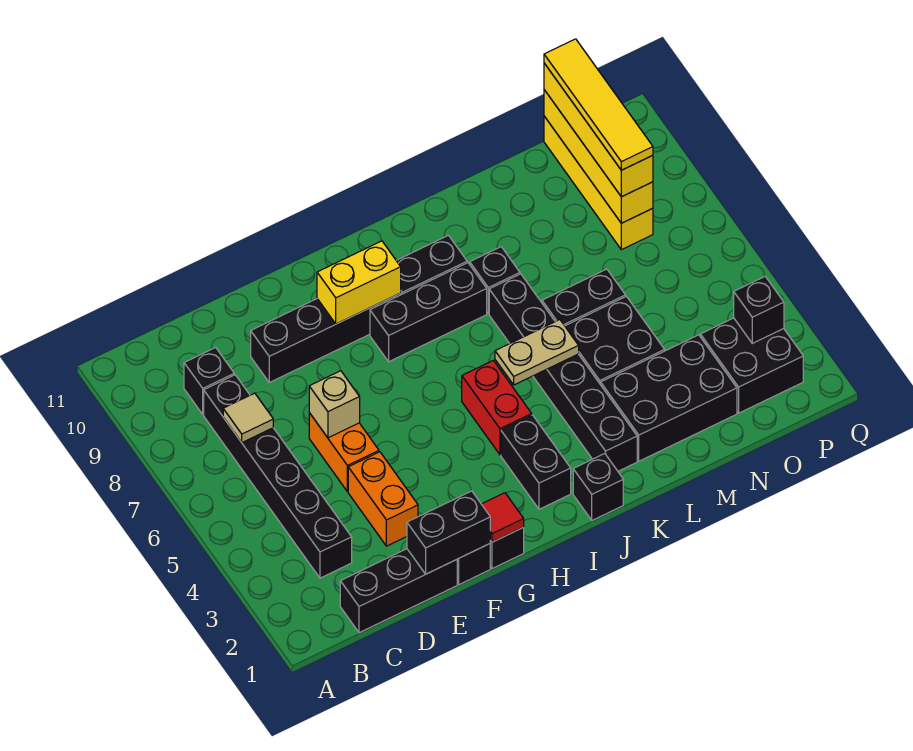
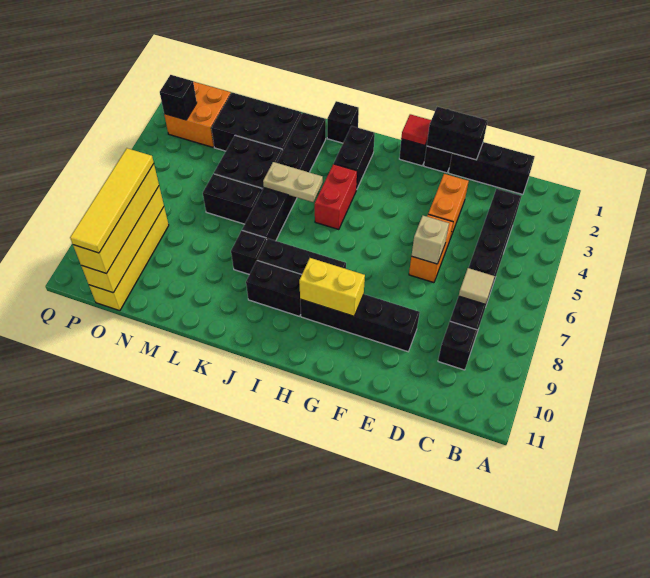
black brick O2:P3 level 1 -> orange brick O2:P3 level 1

